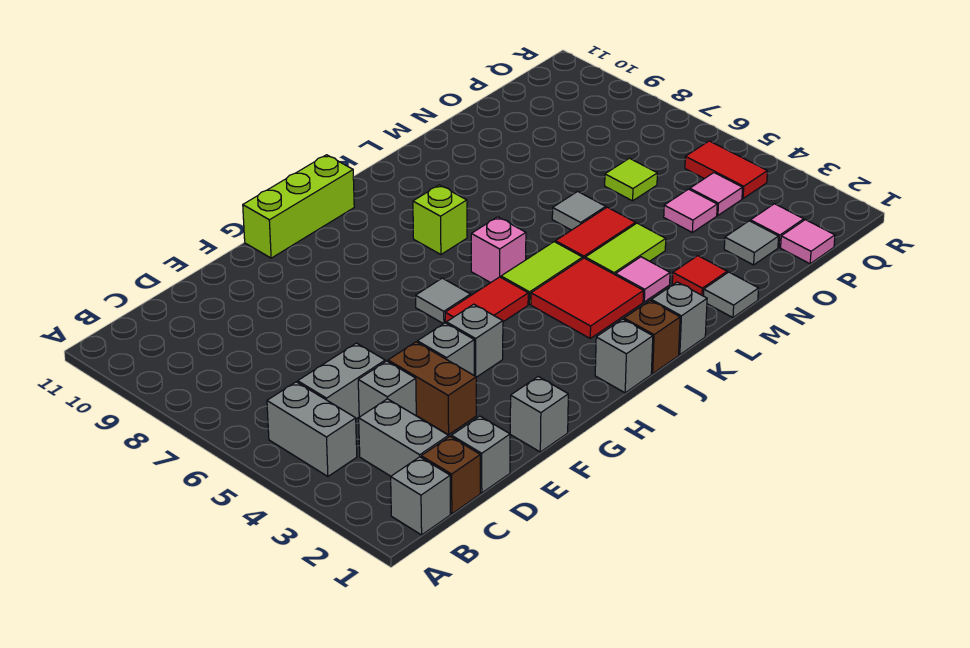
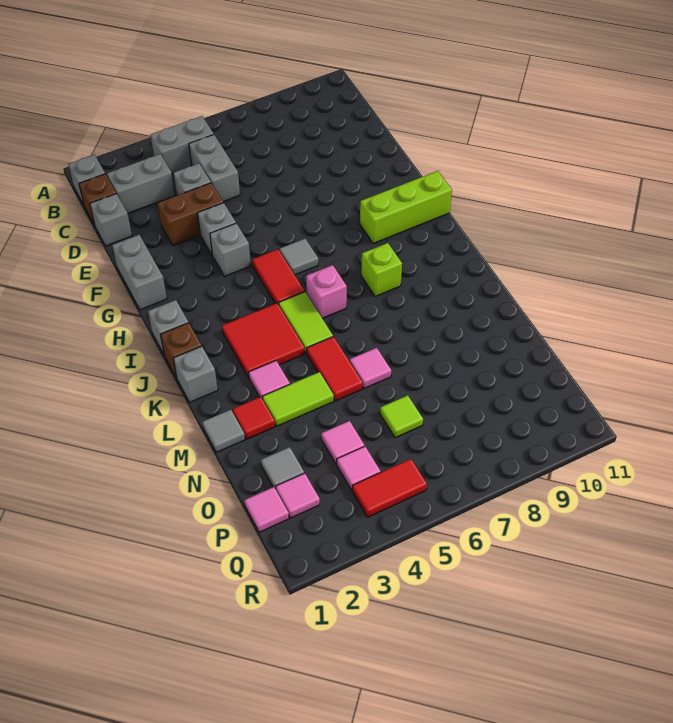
grey brick F1 level 1 -> grey brick F1:G1 level 1
lime brick G11:I11 level 1 -> lime brick H9:H11 level 1
lime tile L4:M4 level 1 -> lime tile M3:M4 level 1
grey tile M6 level 1 -> pink tile M6 level 1

